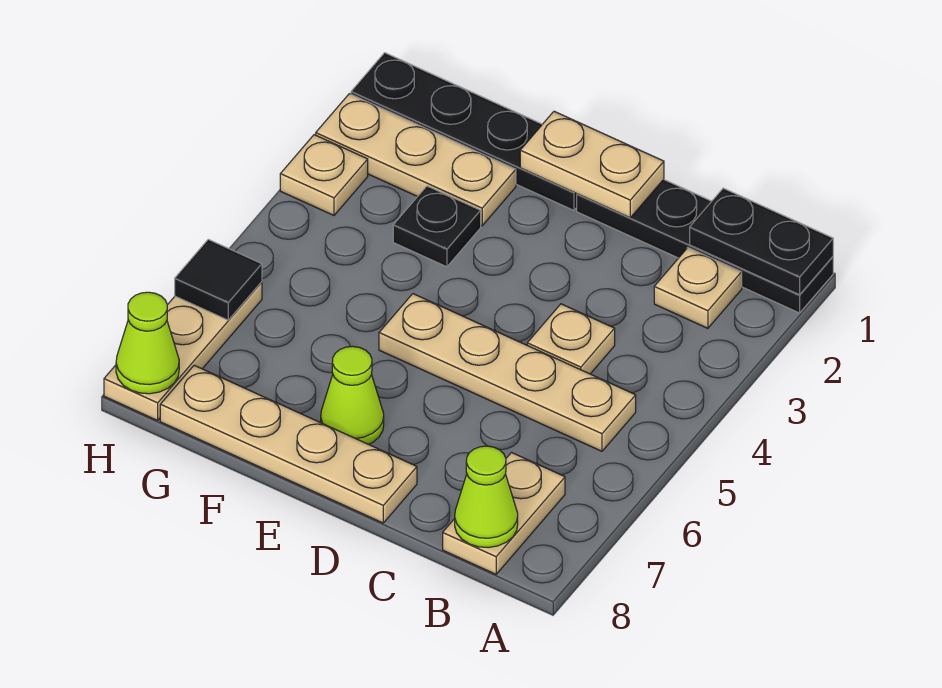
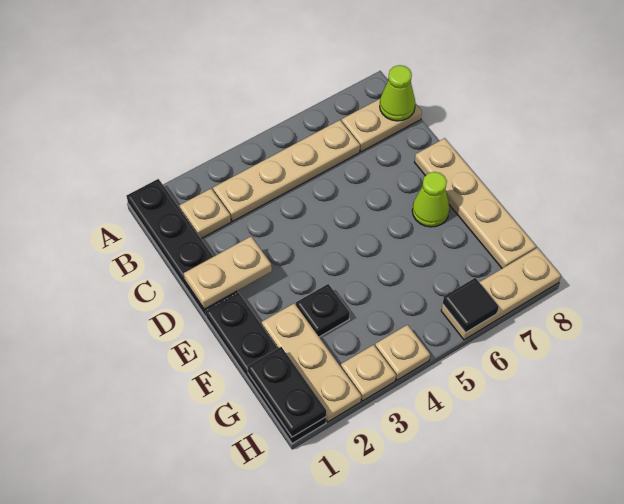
black plate A1:B1 level 2 -> black plate G1:H1 level 2
tan plate B5:E5 level 1 -> tan plate B3:B6 level 1
tan plate C4 level 1 -> tan plate H4 level 1
tan plate D1:E1 level 2 -> tan plate D1:D2 level 2
lime cone H8 level 2 -> none

